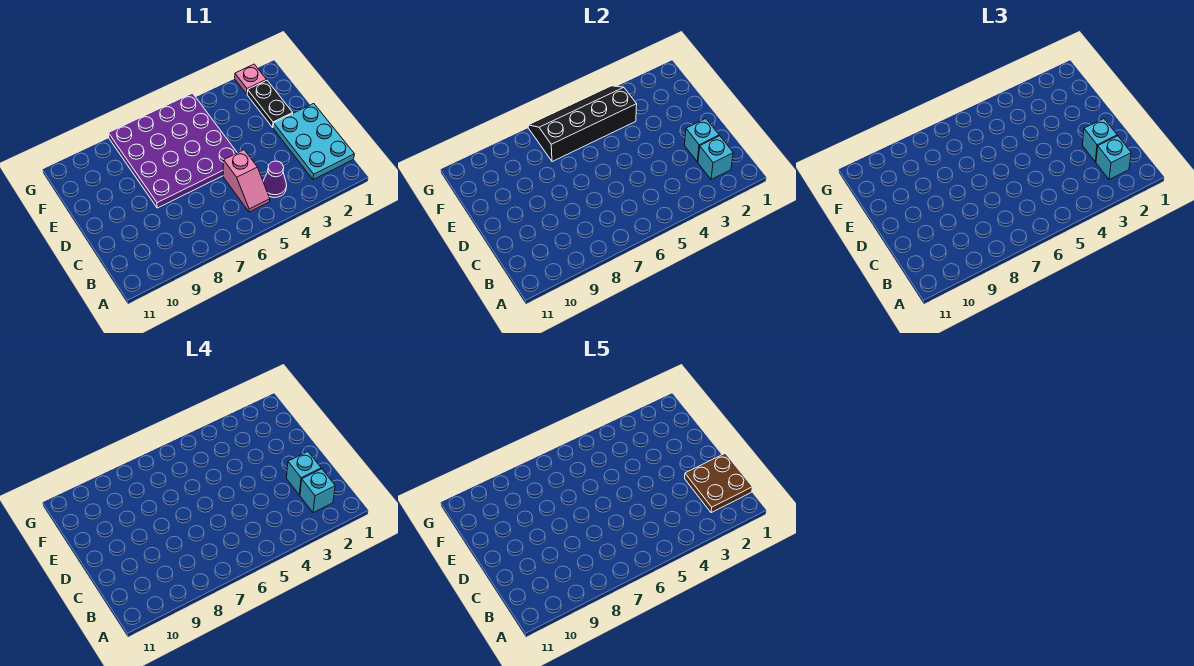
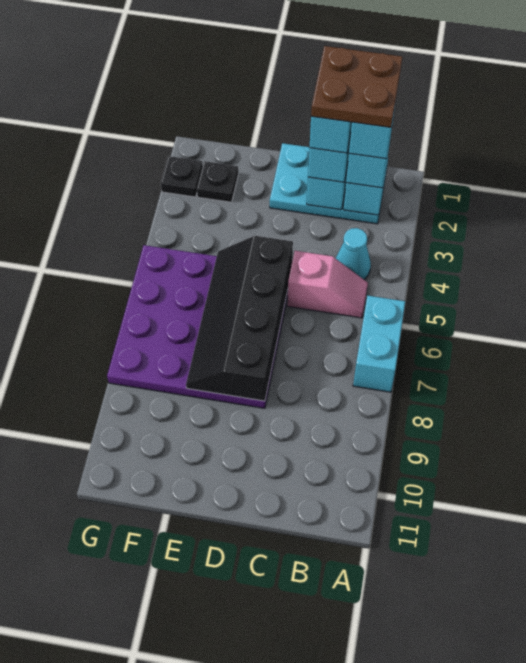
none -> cyan brick A6:A7 level 1
purple cone B4 level 1 -> cyan cone B4 level 1
black plate E2:F2 level 1 -> black plate F2 level 1
black slope F4:G7 level 2 top F -> black slope D5:E8 level 2 top D
pink plate G2 level 1 -> black plate G2 level 1

